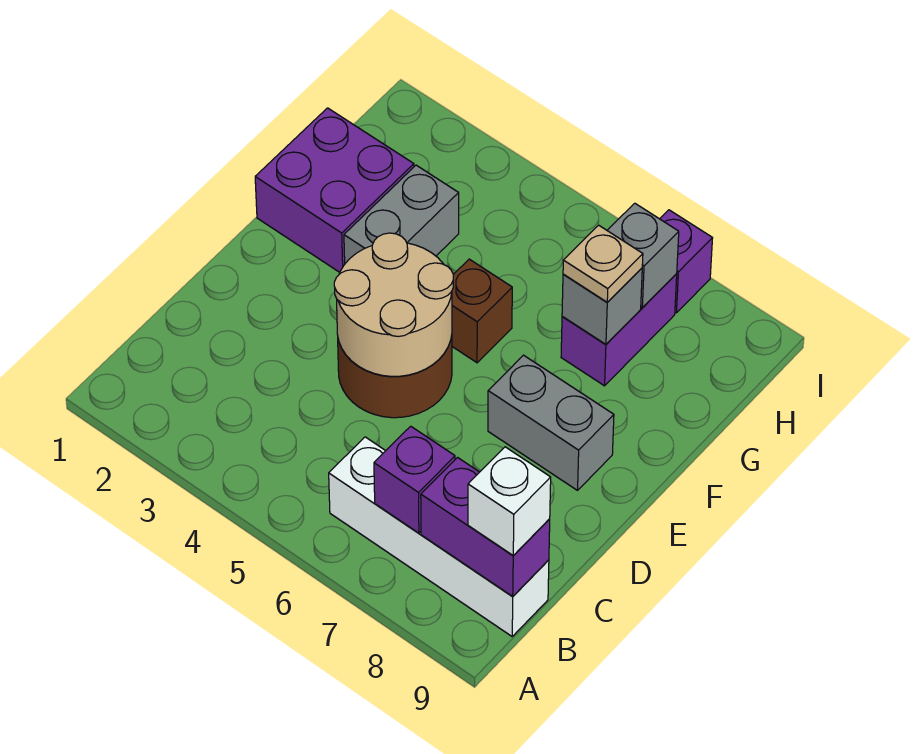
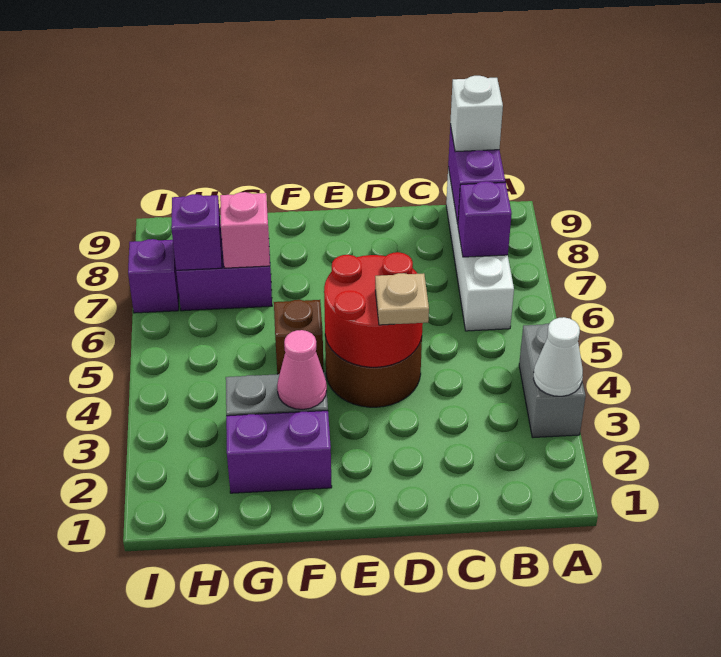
none -> white cone A3 level 2
tan round brick D4:E5 level 2 -> red round brick D4:E5 level 2
grey brick E7:E8 level 1 -> grey brick A3:A4 level 1
purple brick F1:G2 level 1 -> purple brick F2:G2 level 1
none -> pink cone F3 level 2
grey brick G7 level 2 -> pink brick G7 level 2
tan plate G7 level 3 -> tan plate D4 level 3
grey brick H7 level 2 -> purple brick H7 level 2

